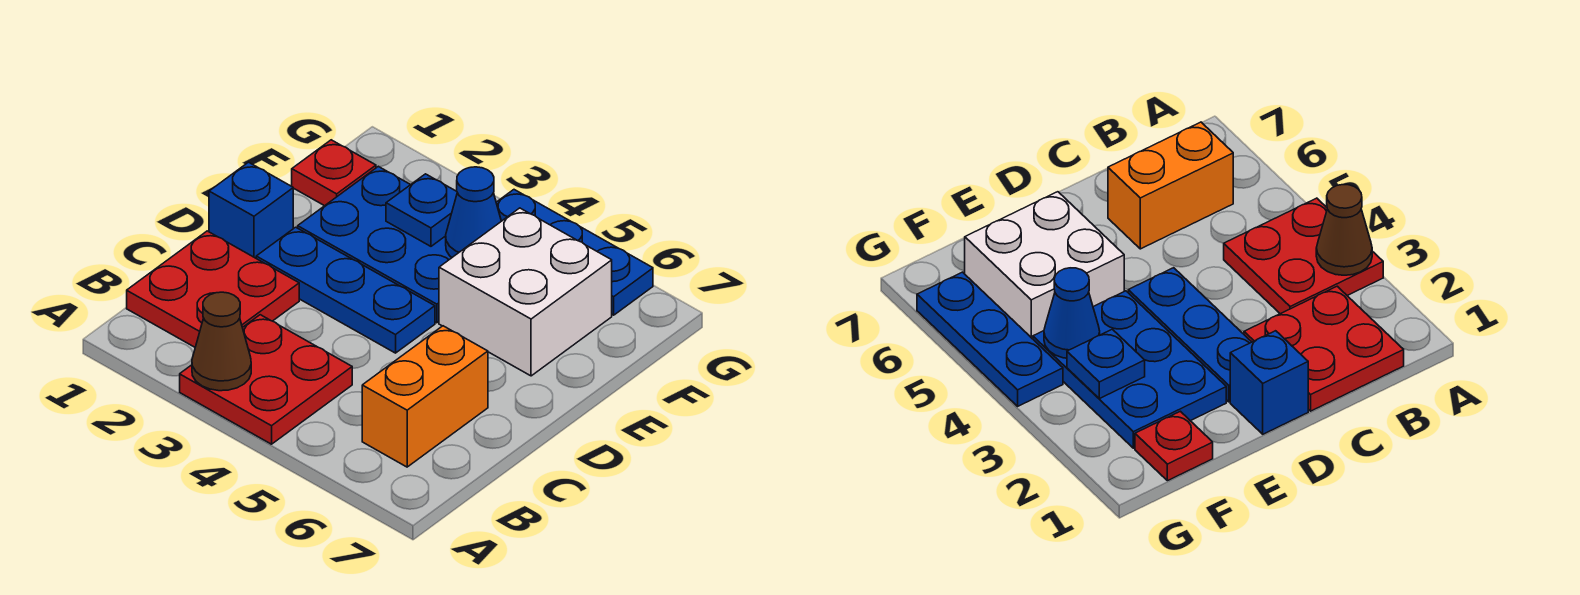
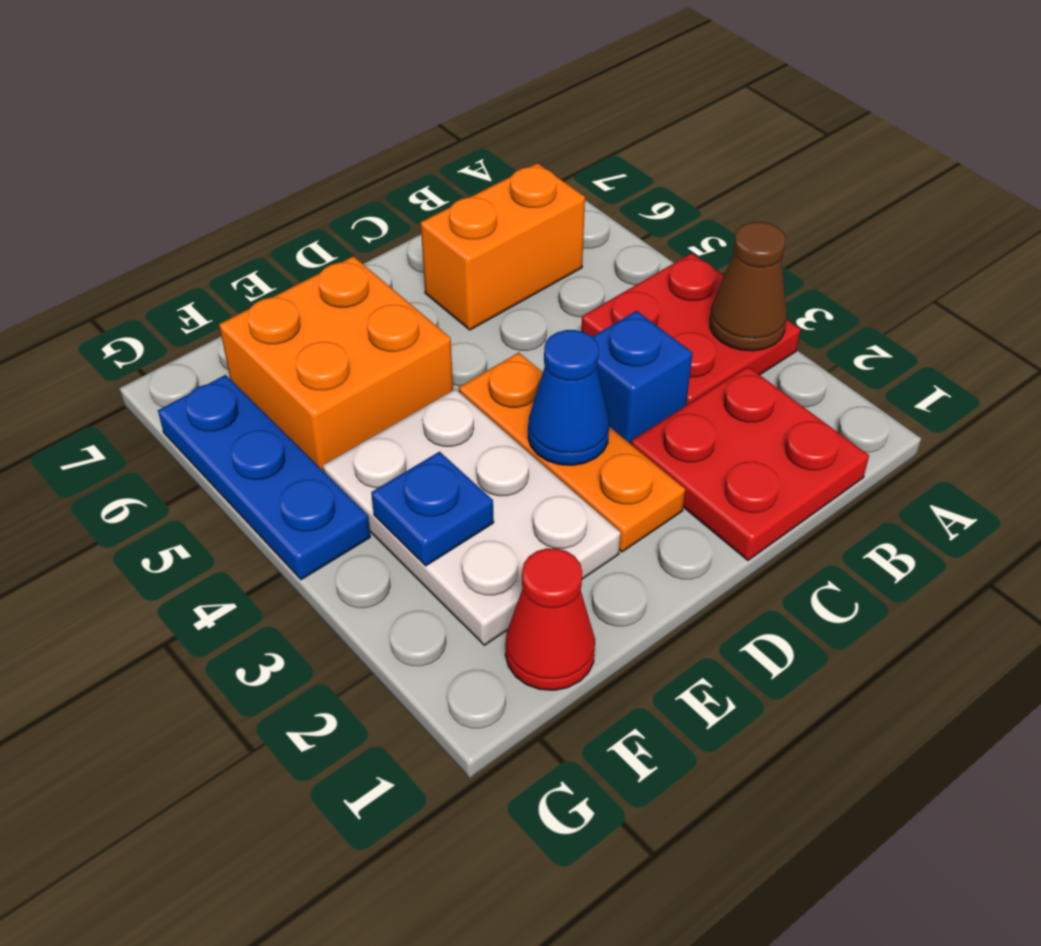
blue brick D1 level 1 -> blue brick C3 level 1
blue plate D2:D4 level 1 -> orange plate D2:D4 level 1
blue plate E2:F4 level 1 -> white plate E2:F4 level 1
white brick E5:F6 level 1 -> orange brick E5:F6 level 1
red plate F1 level 1 -> red cone F1 level 1
blue cone F4 level 2 -> blue cone D3 level 2

